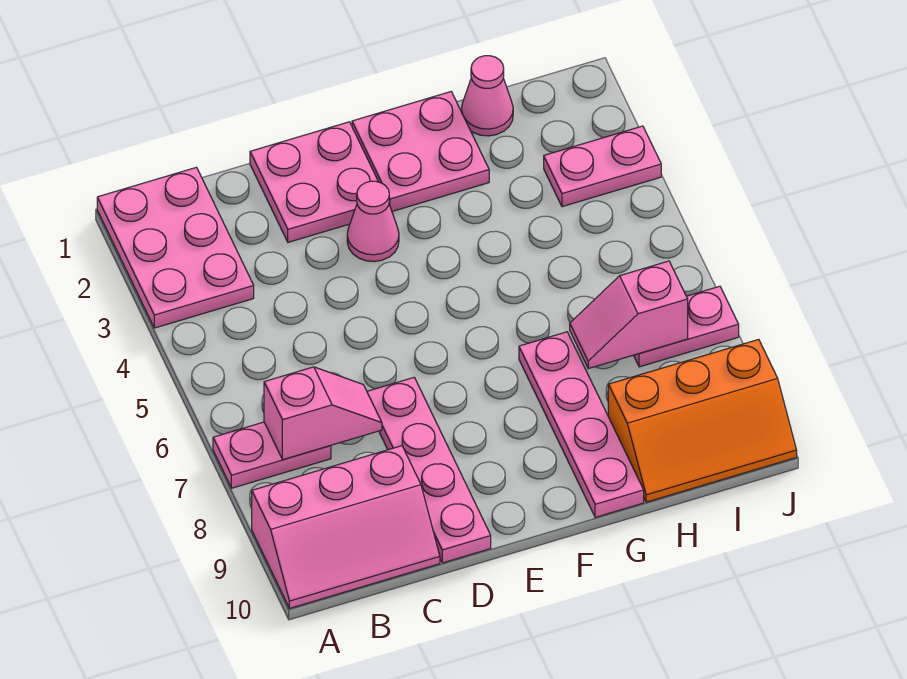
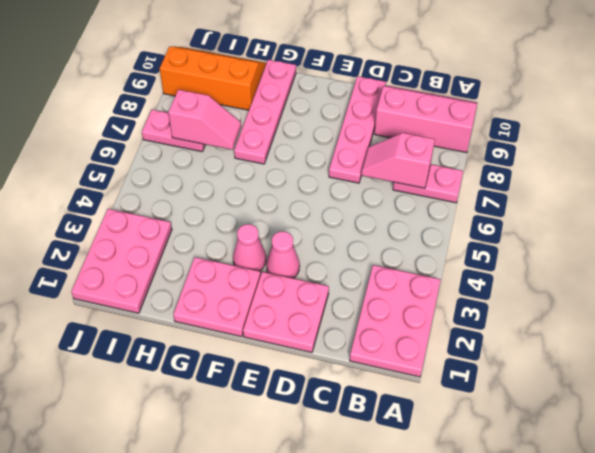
pink cone H1 level 1 -> pink cone F3 level 1
pink plate I3:J3 level 1 -> pink plate I1:J3 level 1

